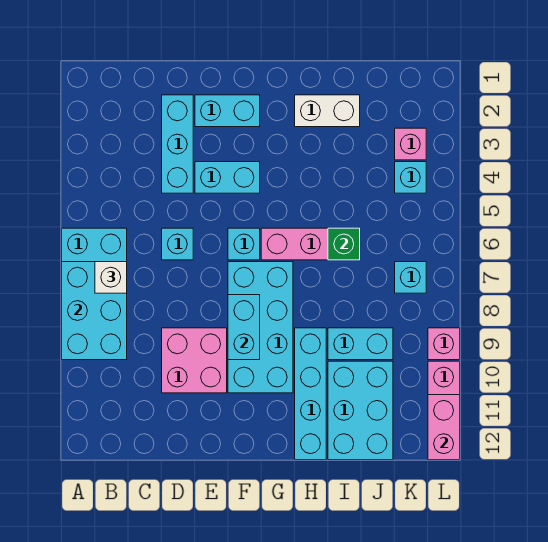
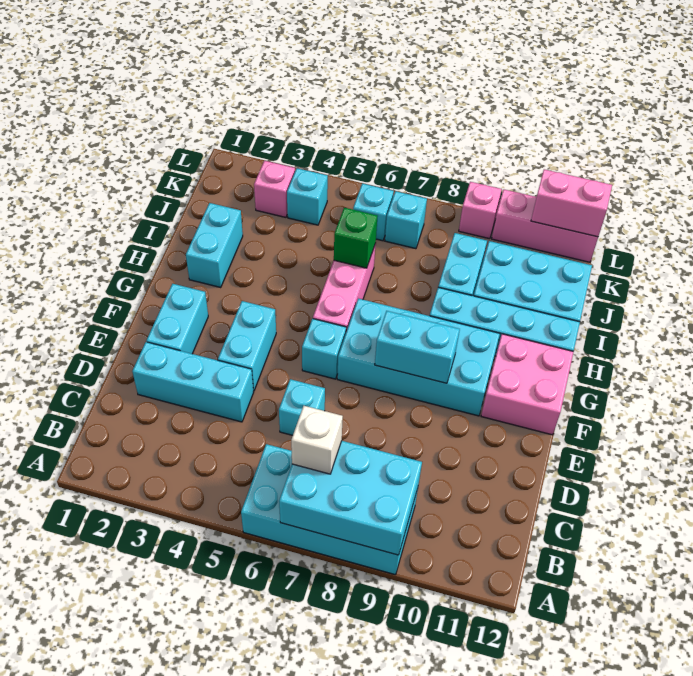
pink brick D9:E10 level 1 -> pink brick F11:G12 level 1
white brick H2:I2 level 1 -> cyan brick H2:I2 level 1
none -> cyan brick K6 level 1

